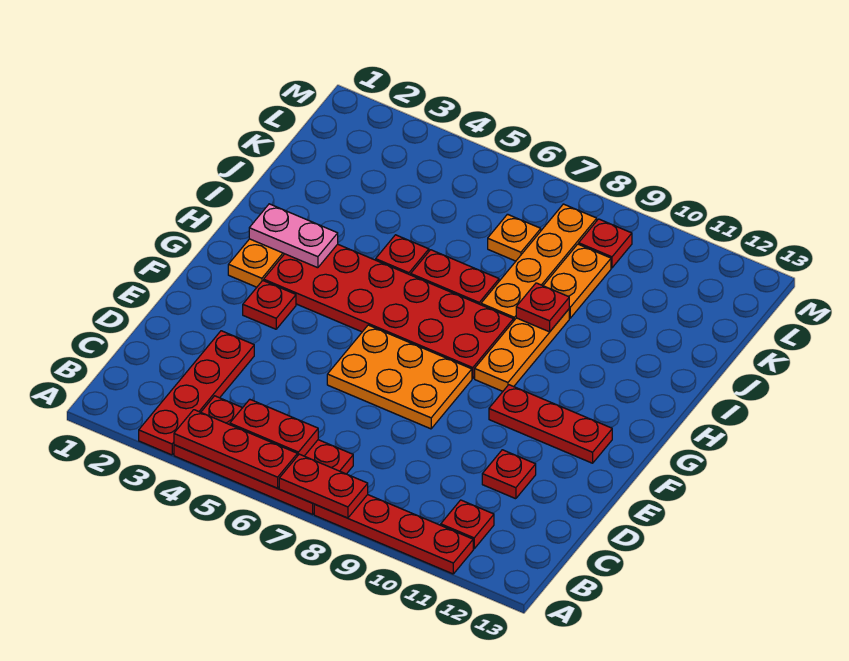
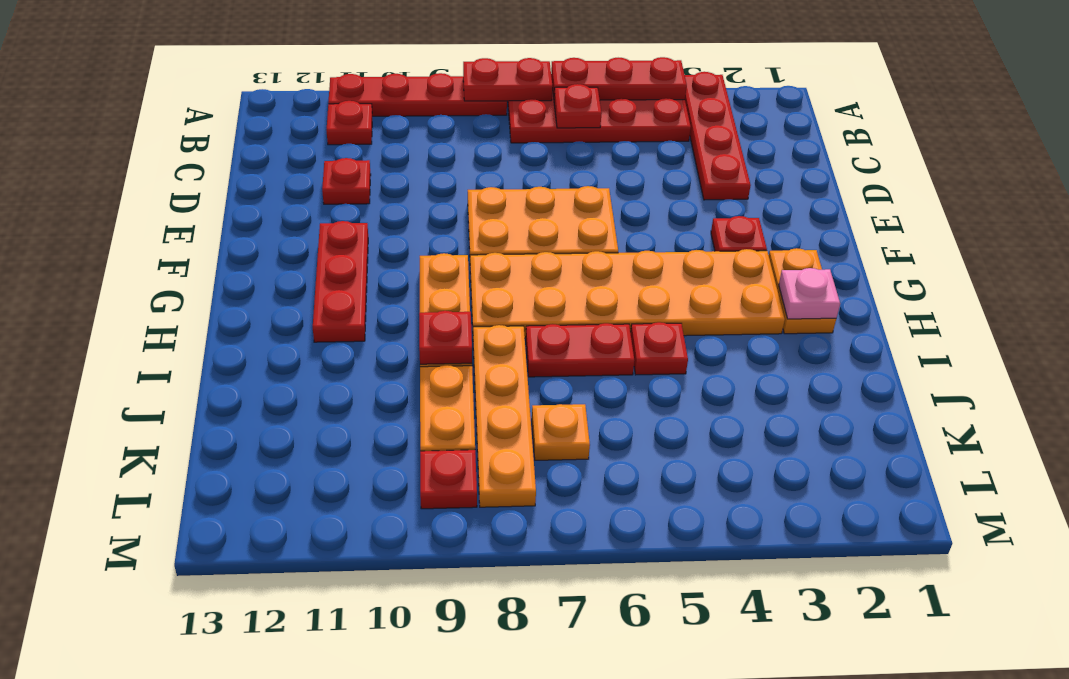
red plate B5:B6 level 2 -> red plate B6 level 2
red plate F10:F12 level 1 -> red plate F11:H11 level 1
red plate G3:H8 level 1 -> orange plate G3:H8 level 1
pink plate H2:H3 level 2 -> pink plate H2 level 2

